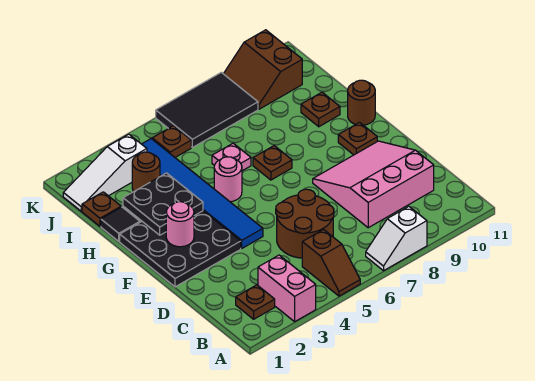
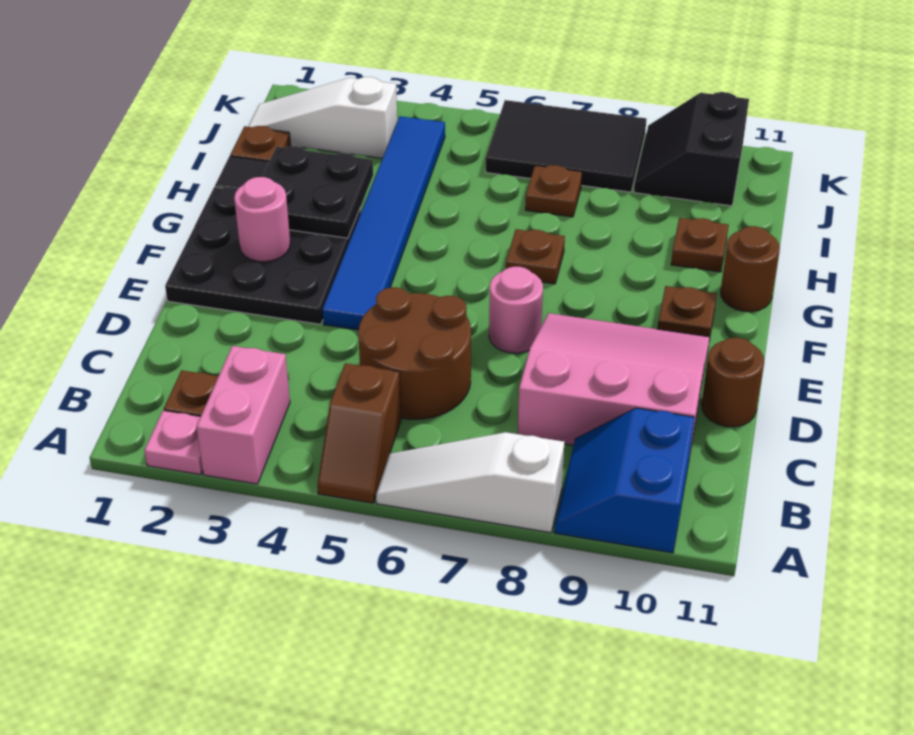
white slope A7:A8 level 1 top 8 -> white slope A6:A8 level 1 top 8
none -> blue slope A9:B10 level 1 top 10
pink round brick G5 level 1 -> pink round brick E7 level 1
pink plate H6 level 1 -> pink plate A2 level 1
brown round brick I3 level 1 -> brown round brick D11 level 1
brown plate J5 level 1 -> brown plate I7 level 1
brown slope J9:K10 level 1 top 10 -> black slope J9:K10 level 1 top 10

